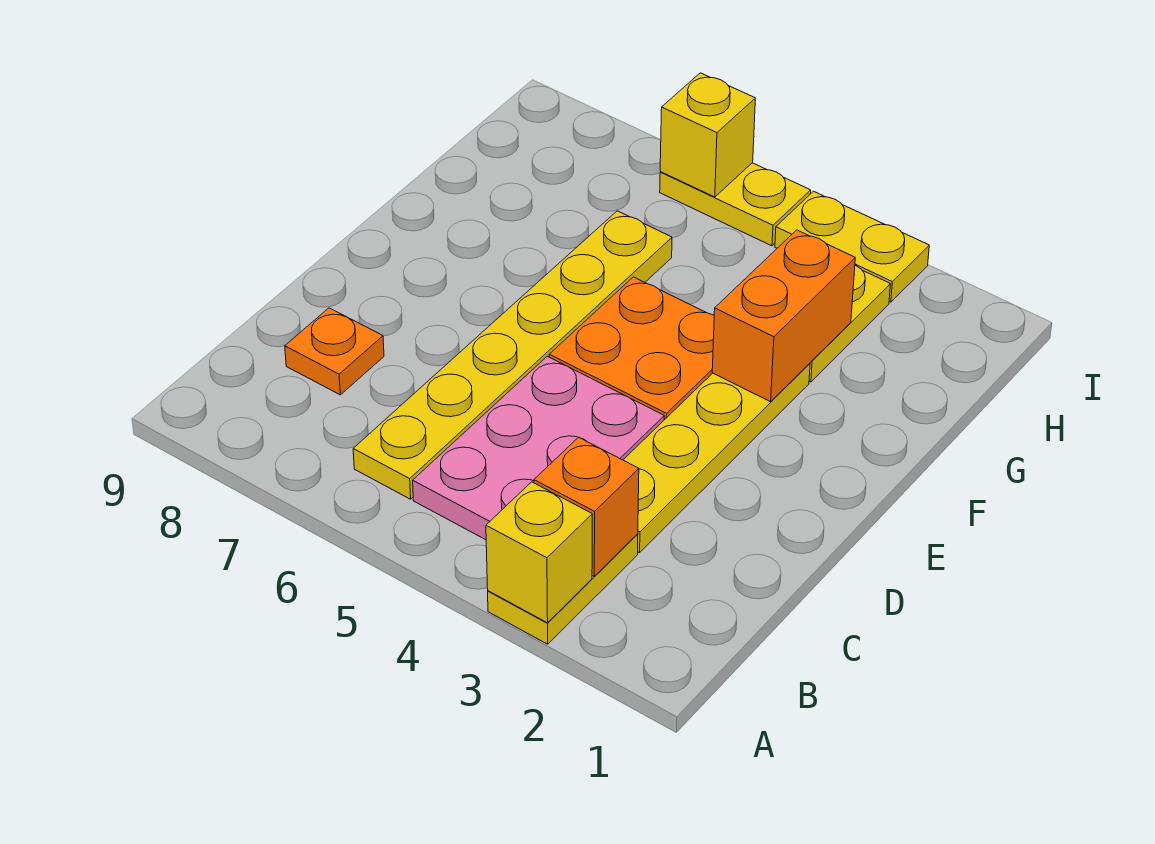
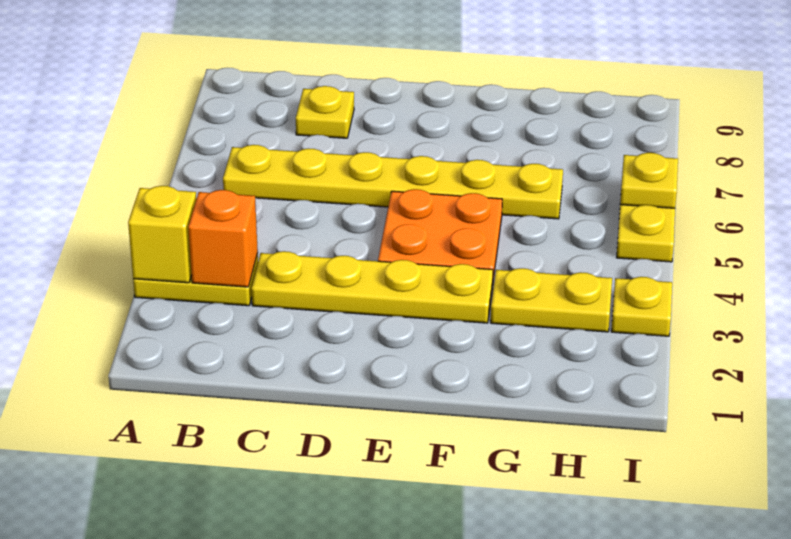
pink plate B4:D5 level 1 -> none
orange plate C8 level 1 -> yellow plate C8 level 1
orange brick F3:G3 level 2 -> none
yellow plate I3:I4 level 1 -> yellow plate I3 level 1
yellow brick I6 level 2 -> yellow plate I6 level 2

